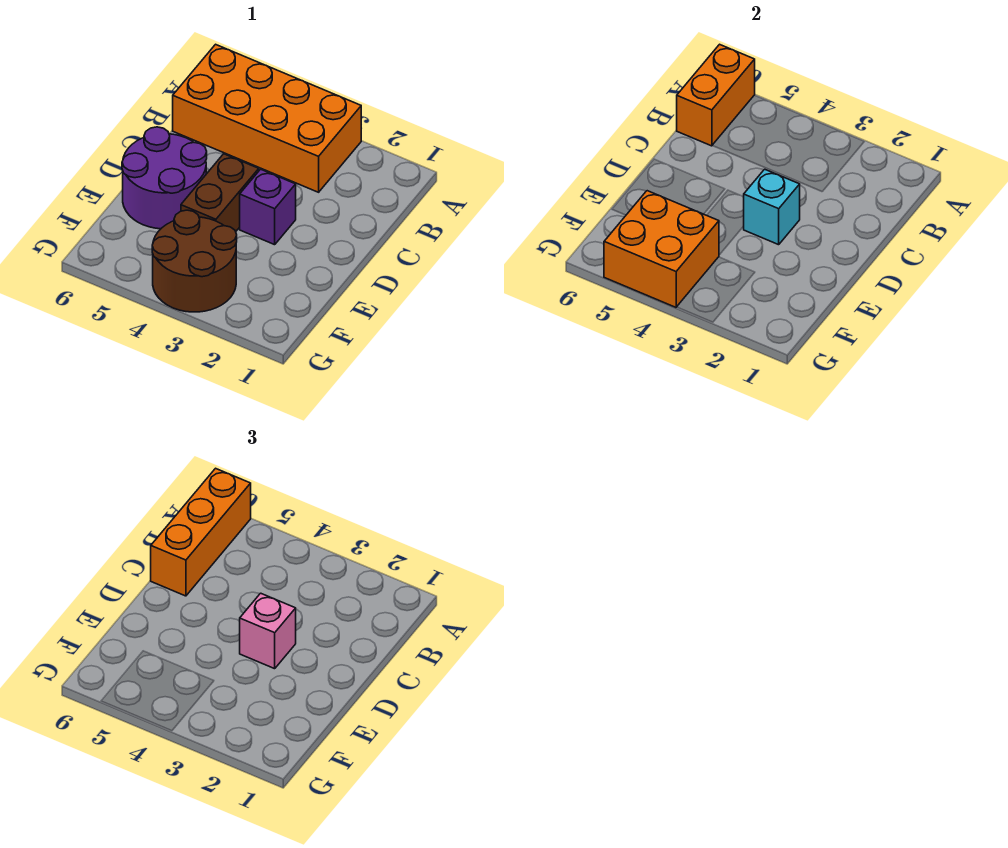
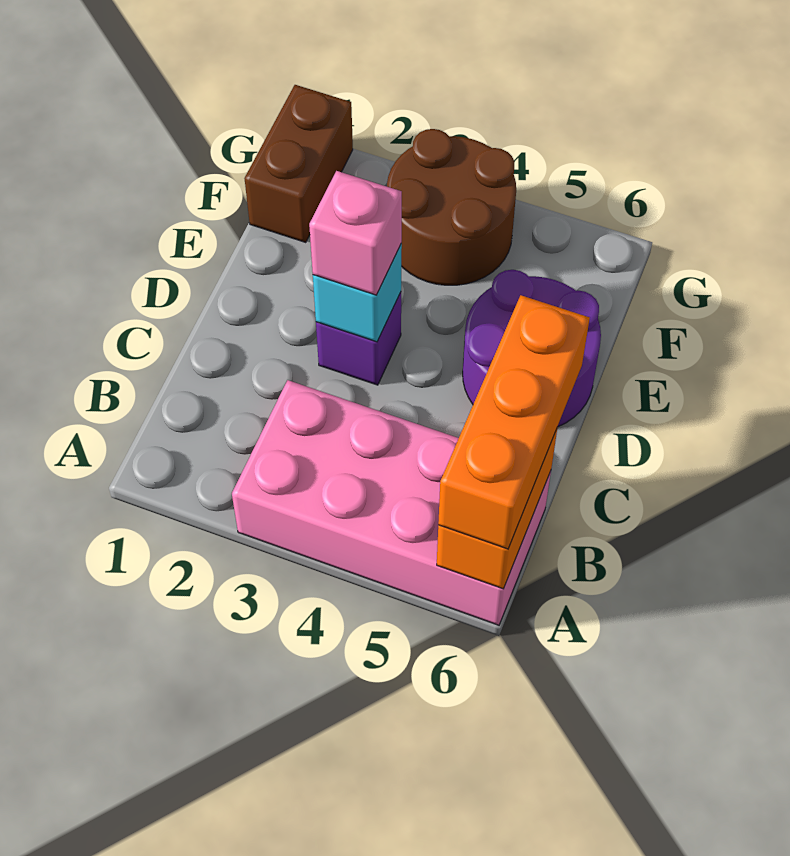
orange brick A3:B6 level 1 -> pink brick A3:B6 level 1
brown brick D4:E4 level 1 -> brown brick F1:G1 level 1
orange brick F4:G5 level 2 -> none

